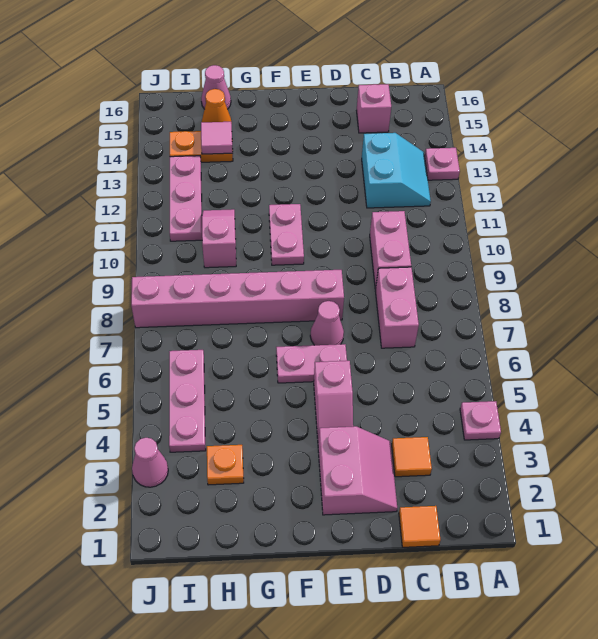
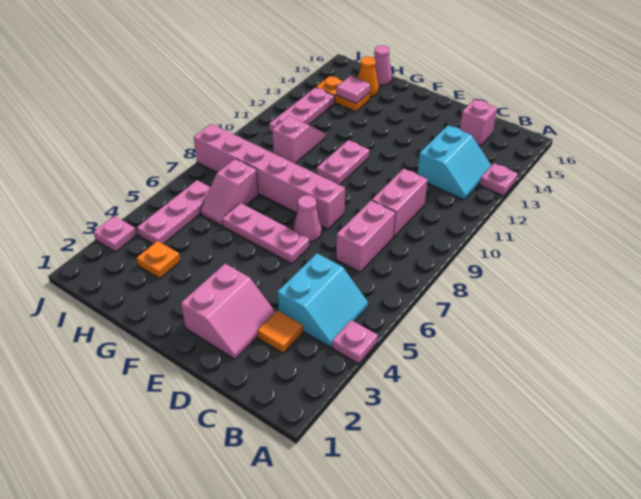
none -> cyan slope B4:C5 level 1 top C
orange tile C1 level 1 -> none
pink slope E4:E5 level 1 top 5 -> pink slope H6:H7 level 1 top 7
pink plate E6:F6 level 1 -> pink plate E6:G6 level 1
pink cone J3 level 1 -> pink plate J3 level 1

